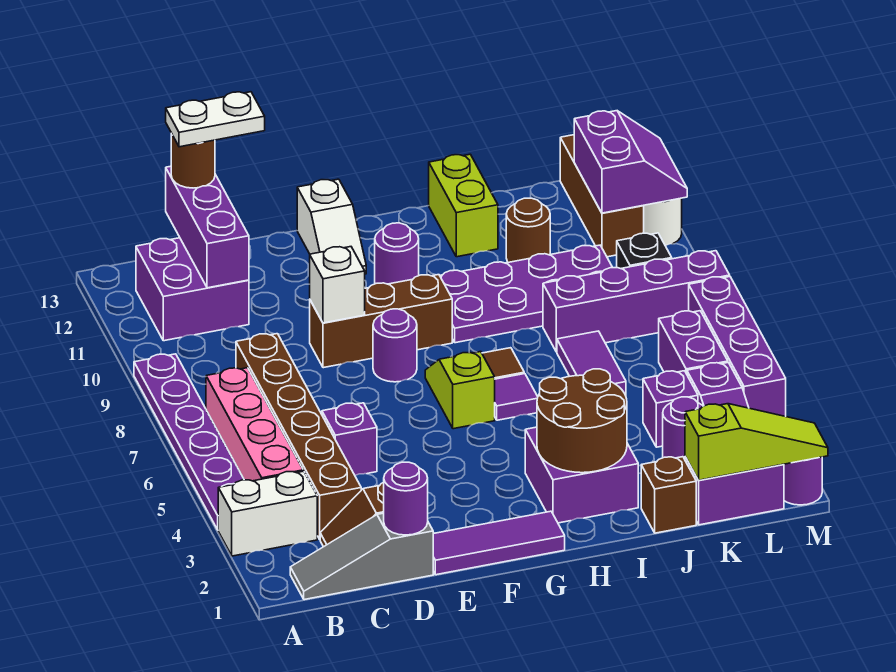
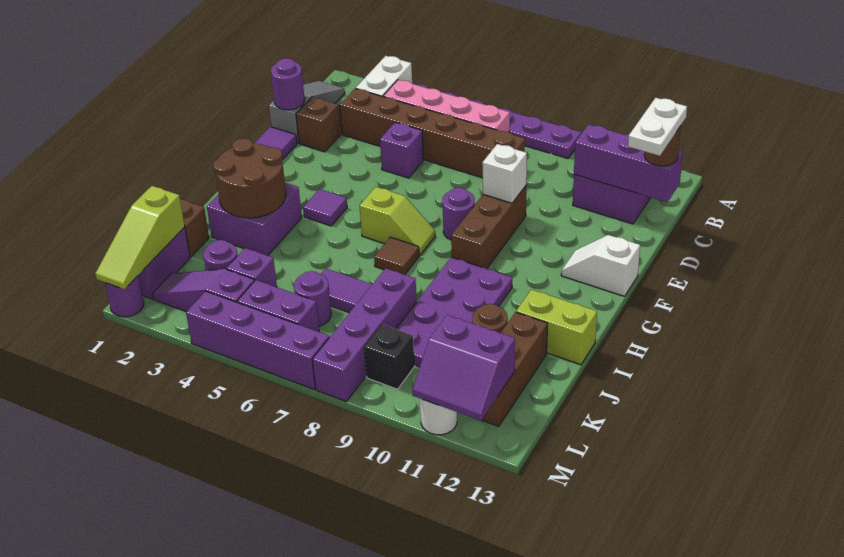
purple round brick G11 level 1 -> purple round brick K6 level 1
purple tile H6 level 1 -> purple tile G4 level 1
brown brick L11:L13 level 1 -> brown brick J12:L12 level 1

